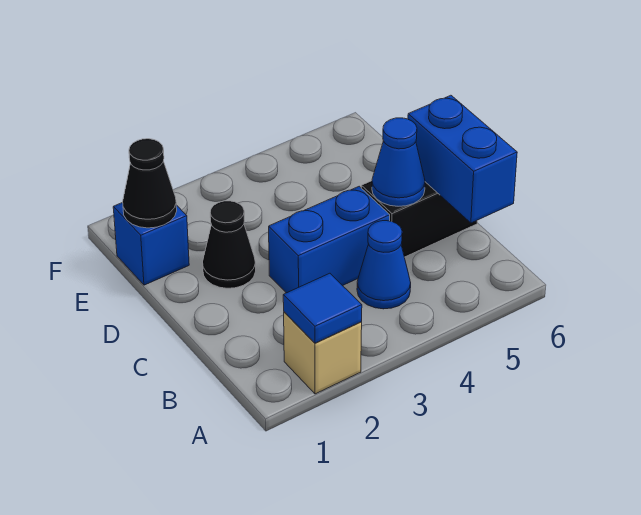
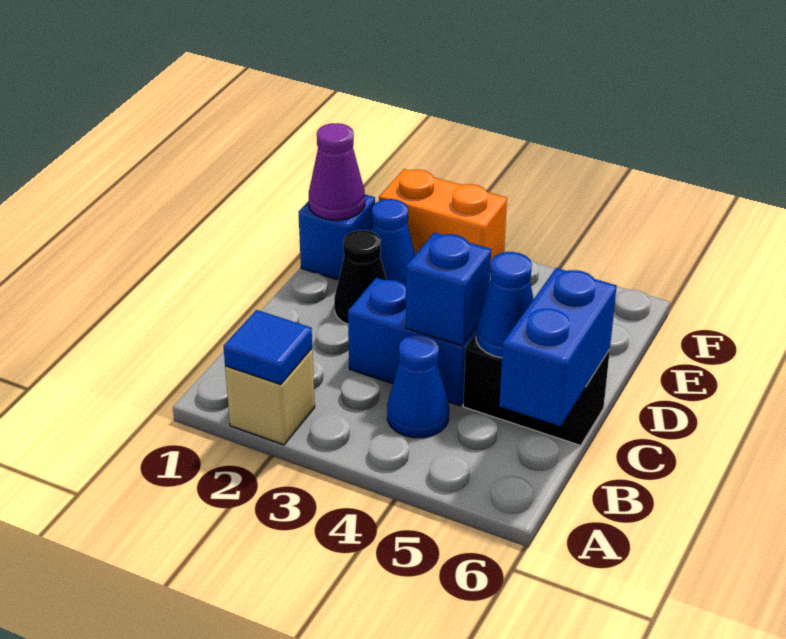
none -> blue brick C4 level 2
black cone E1 level 2 -> purple cone E1 level 2
none -> blue cone E2 level 1
none -> orange brick F2:F3 level 1

